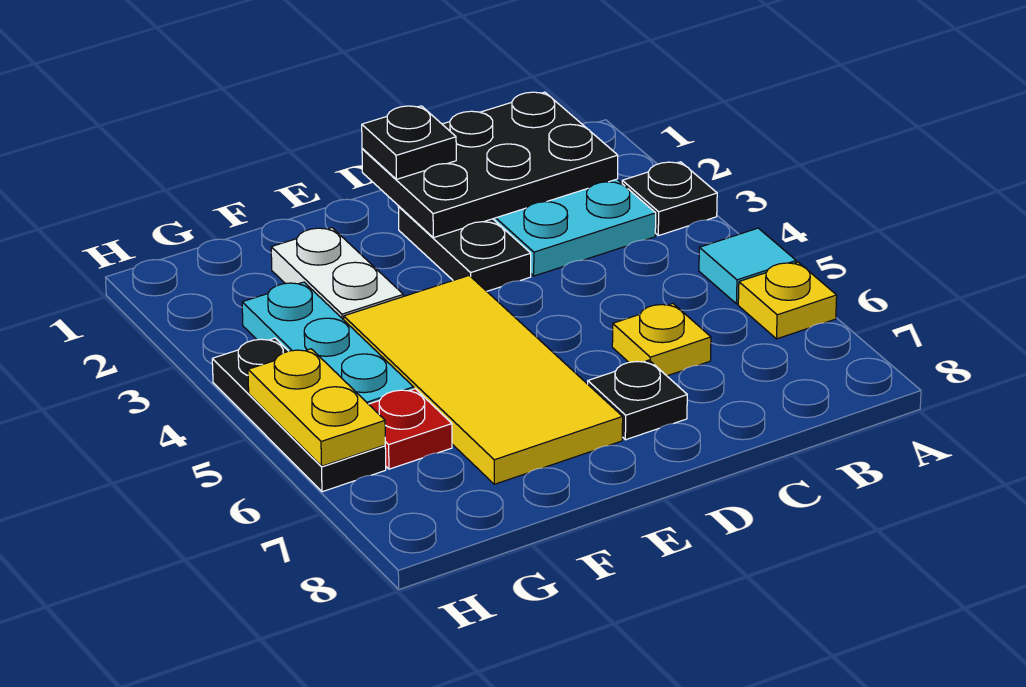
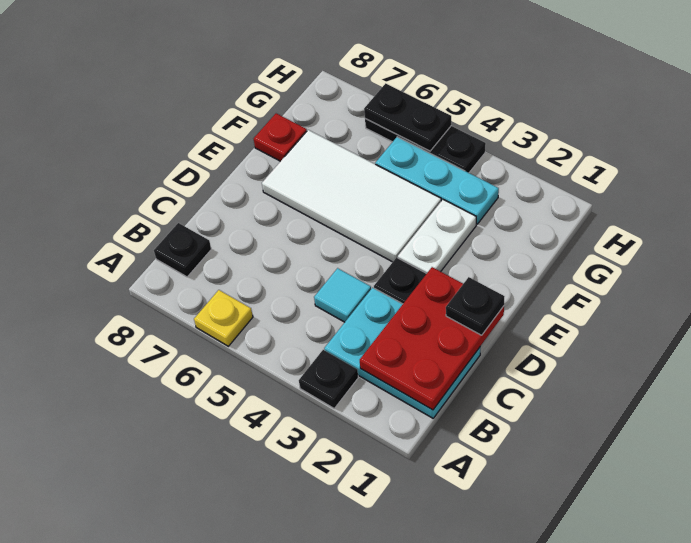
cyan tile A5 level 1 -> cyan tile C4 level 1
black plate B1:D2 level 2 -> red plate B1:D2 level 2
yellow plate C6 level 1 -> none
black plate D7 level 1 -> black plate B8 level 1
yellow tile E4:F7 level 1 -> white tile E4:F7 level 1
white plate F2:F3 level 1 -> white plate E3:F3 level 1
red plate G6 level 1 -> red plate F8 level 1
yellow plate H5:H6 level 2 -> black plate H5:H6 level 2

